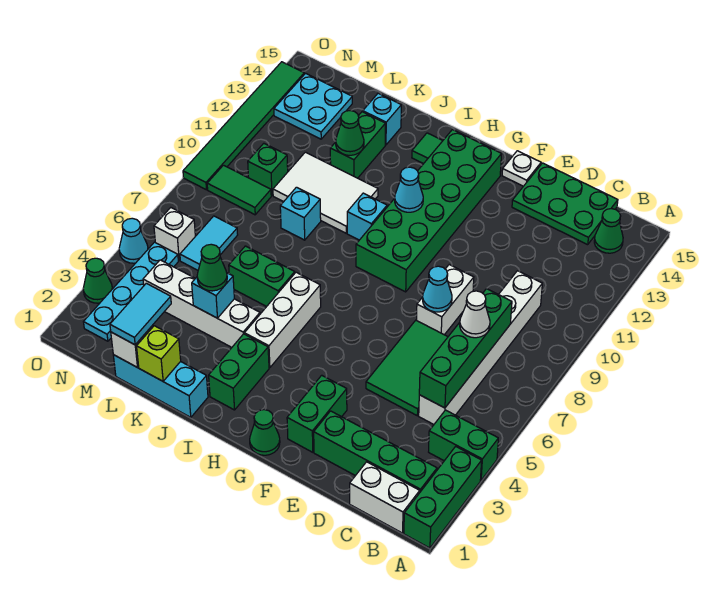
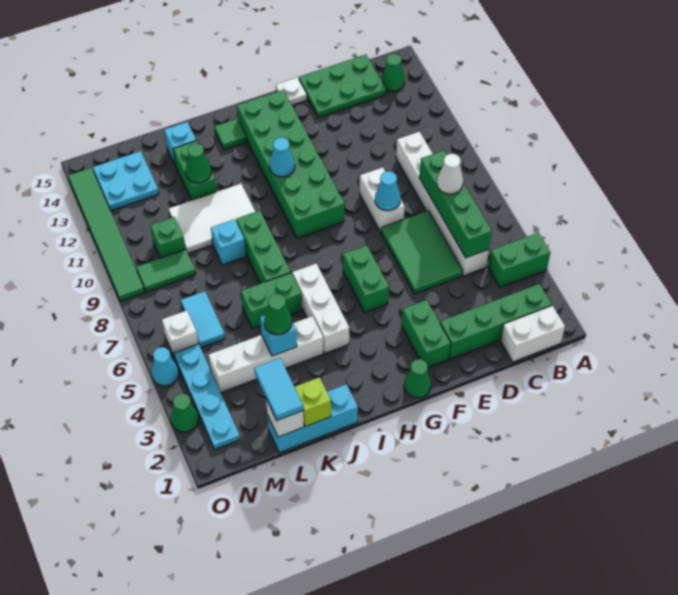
green brick A1:A3 level 1 -> green brick J7:J9 level 1
green brick I2:I3 level 1 -> green brick G5:G6 level 1
cyan brick I10 level 1 -> none

